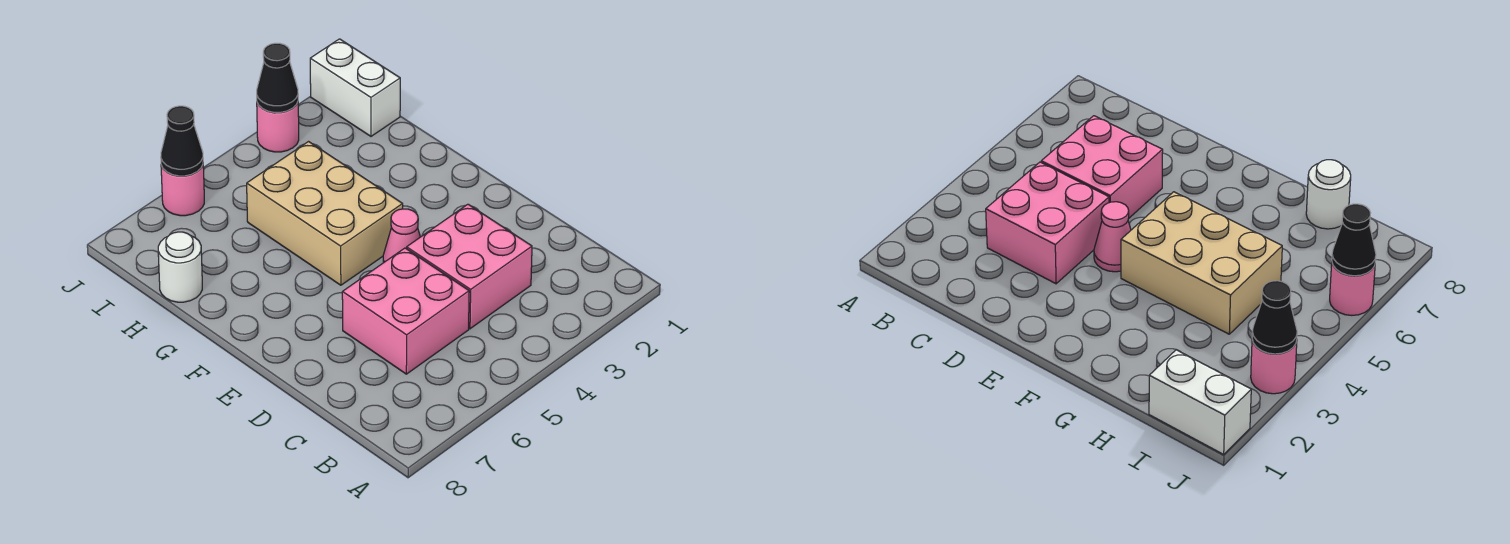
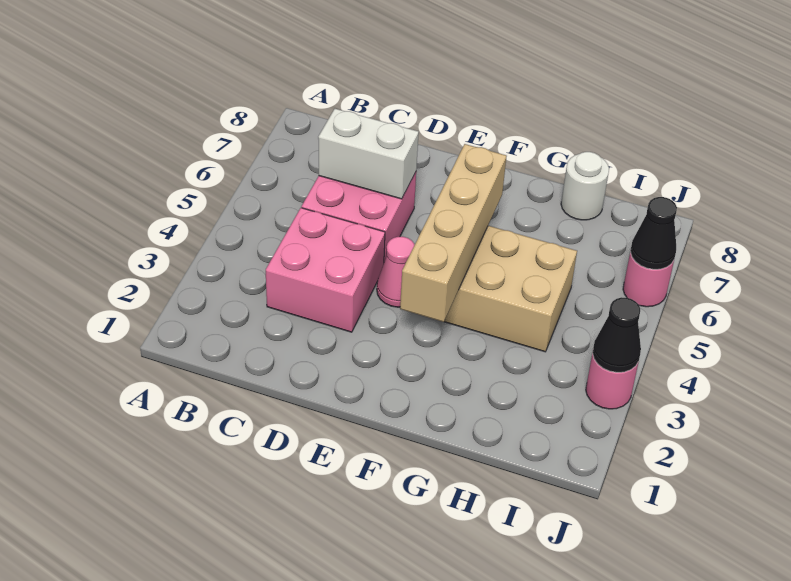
none -> tan brick F3:F6 level 2
white brick I1:J1 level 1 -> white brick C6:D6 level 2

